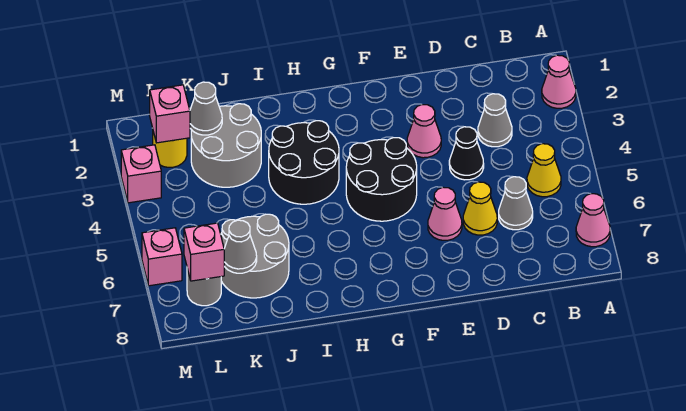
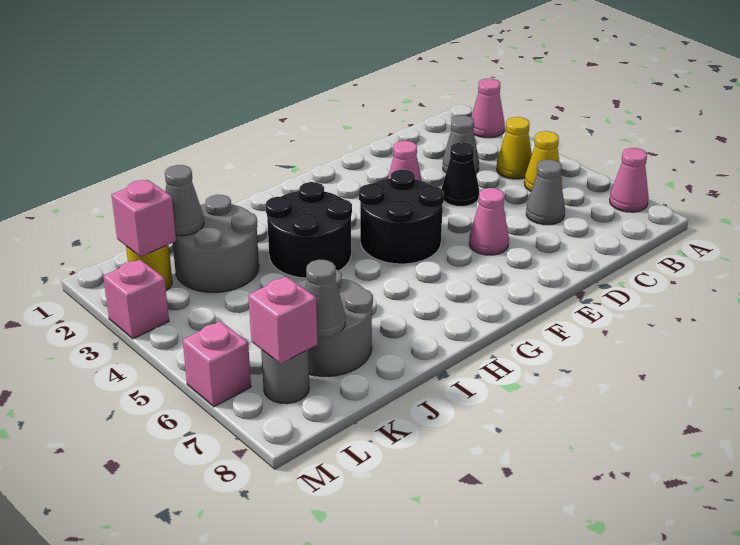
yellow cone D6 level 1 -> yellow cone B4 level 1

